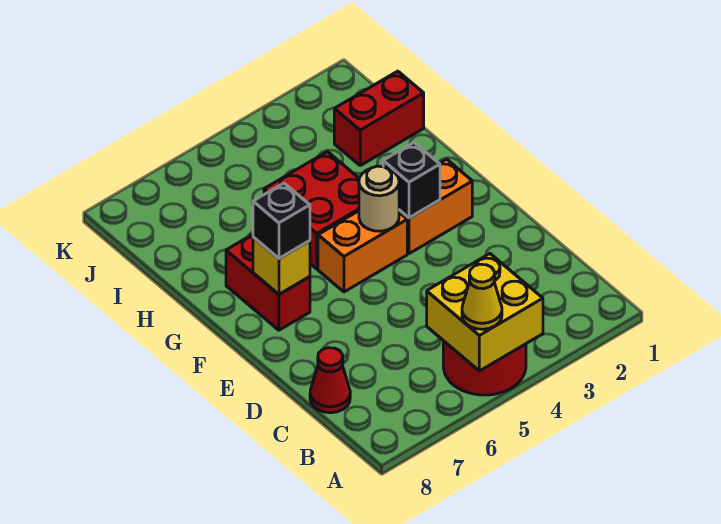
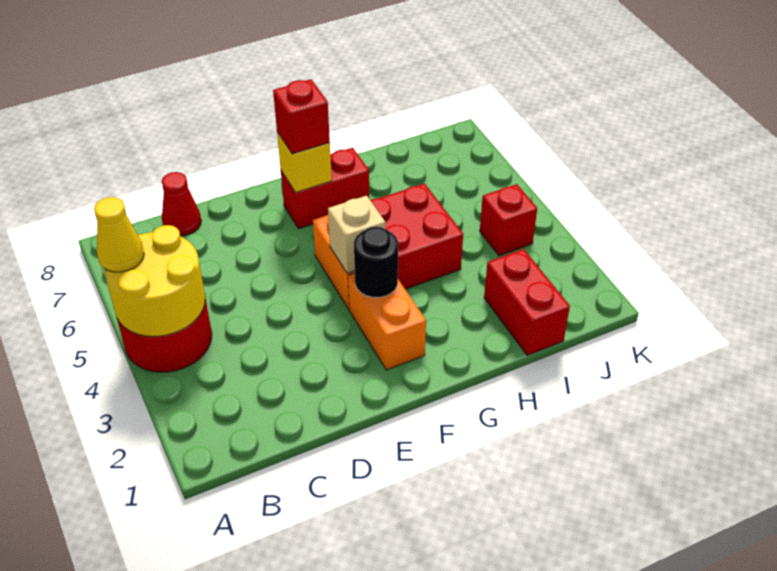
yellow brick A4:B5 level 2 -> yellow round brick A4:B5 level 2
black brick F3 level 2 -> black round brick F3 level 2
tan round brick F4 level 2 -> tan brick F4 level 2
black brick F7 level 3 -> red brick F7 level 3
none -> red brick J4 level 1

